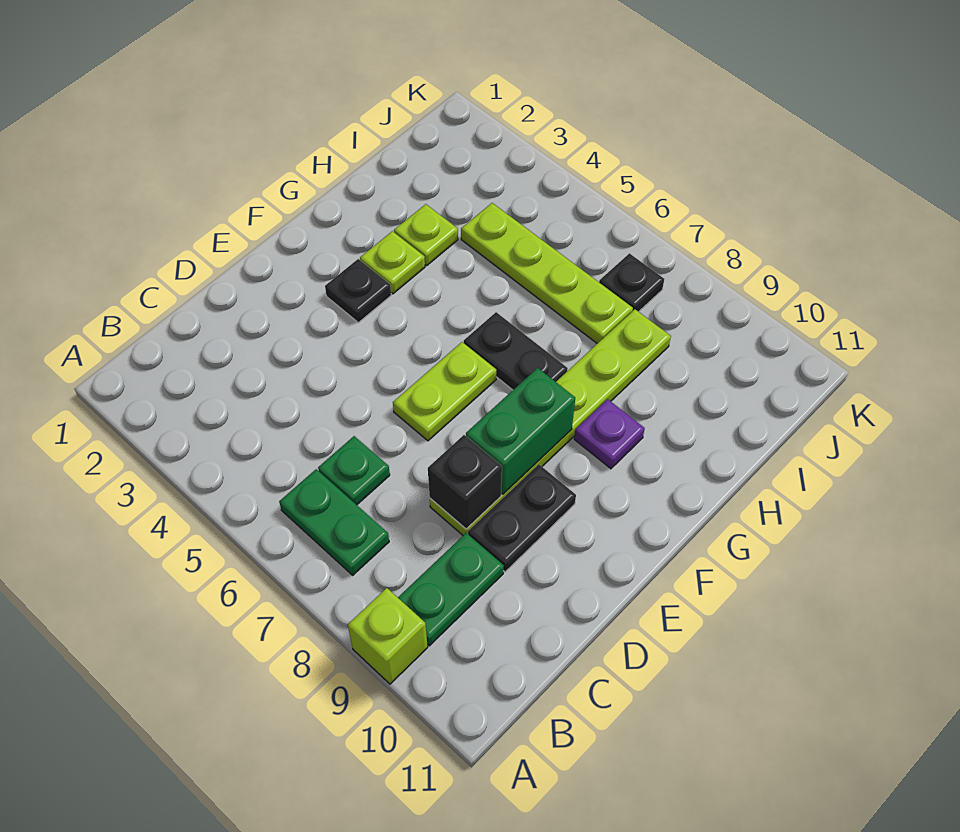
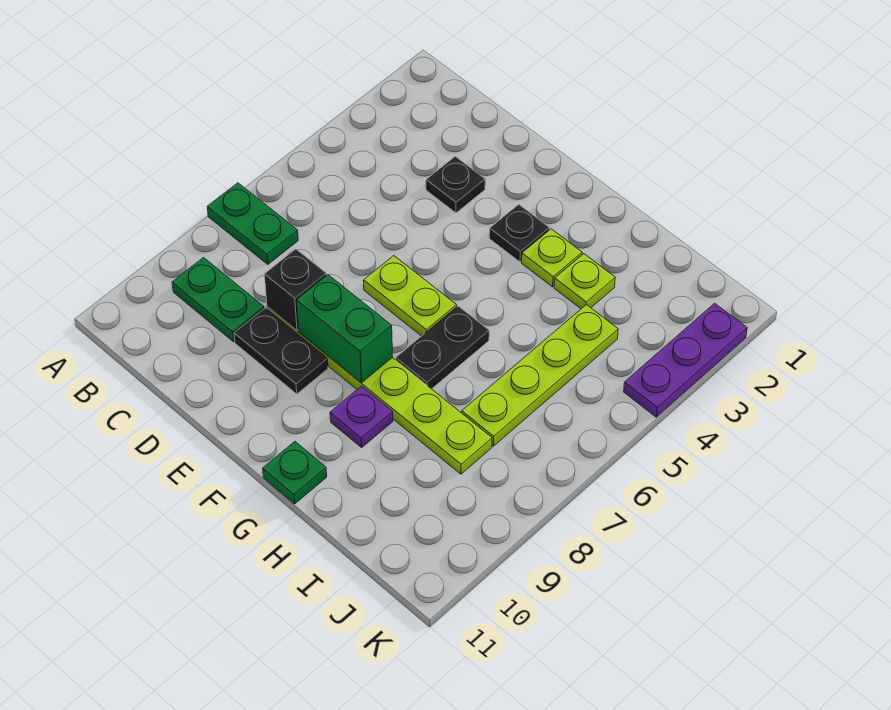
lime brick A9 level 1 -> none
green plate B6:B7 level 1 -> green plate A7:B7 level 1
green plate C6 level 1 -> green plate G11 level 1
black plate J7 level 1 -> black plate D3 level 1
none -> purple plate K2:K4 level 1

